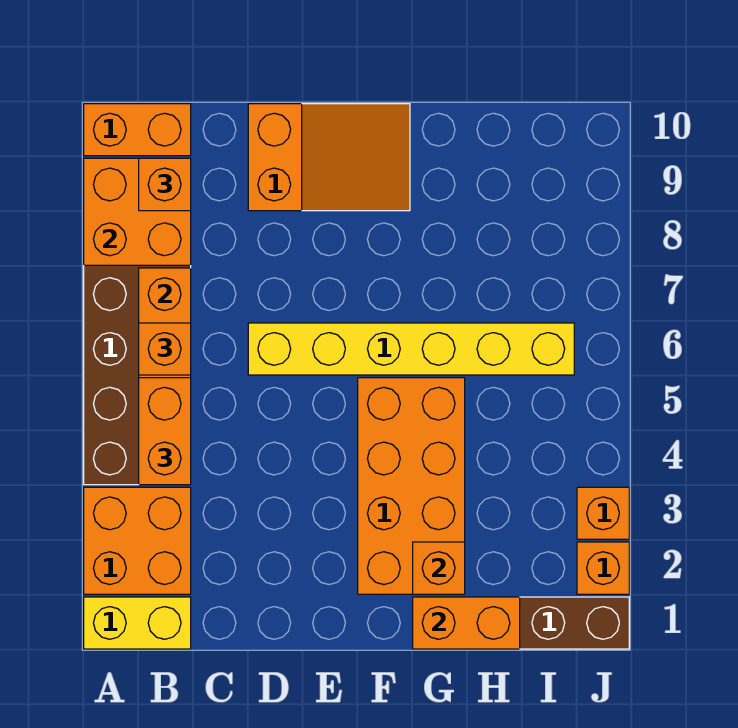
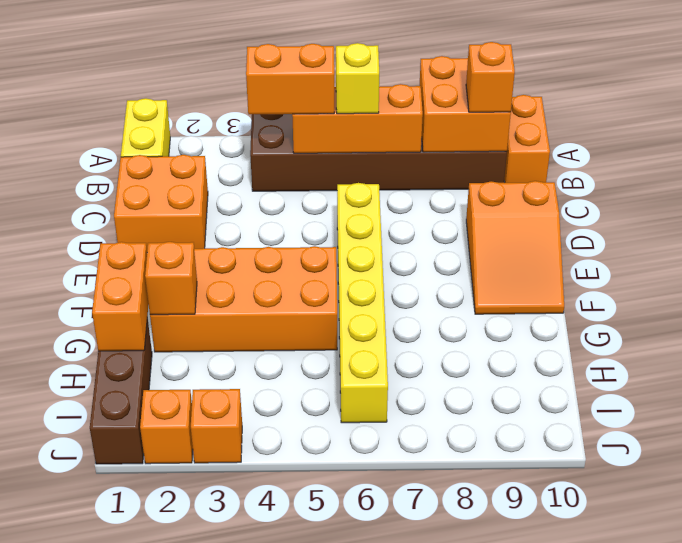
orange brick A2:B3 level 1 -> orange brick C1:D2 level 1
orange brick B6 level 3 -> yellow brick B6 level 3

